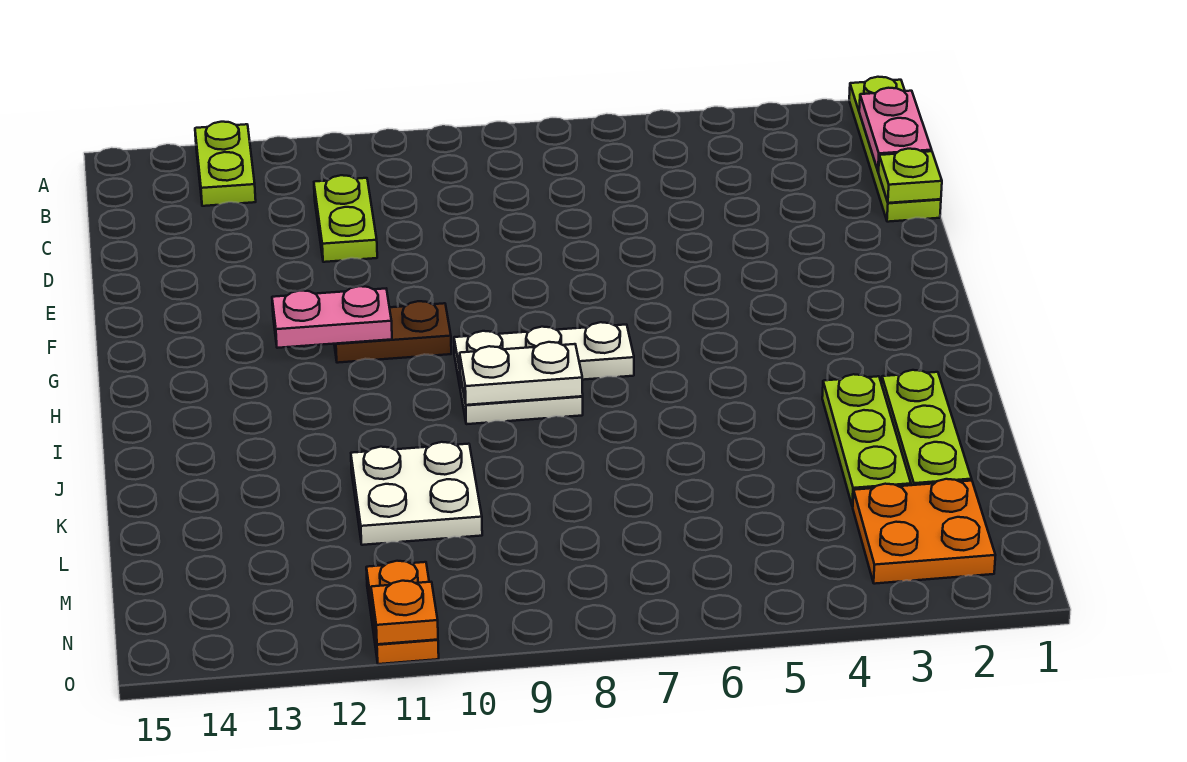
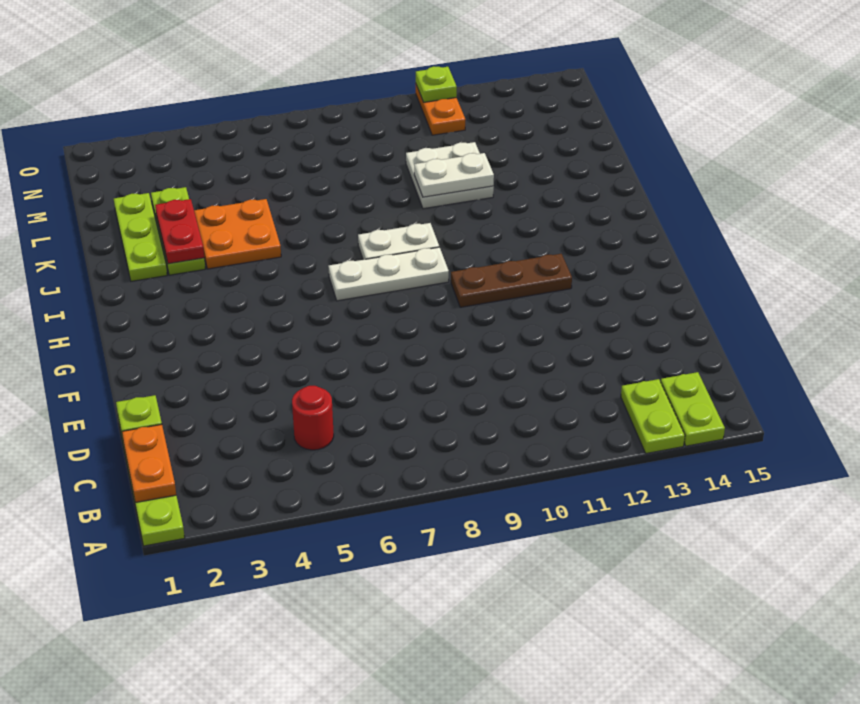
pink plate B1:C1 level 2 -> orange plate B1:C1 level 2
none -> red round brick C5 level 1
lime plate C11:D11 level 1 -> lime plate A14:B14 level 1
brown plate G10:G11 level 1 -> brown plate G10:G12 level 1
pink plate G11:G12 level 2 -> none
white plate I8:I9 level 2 -> white plate K10:K11 level 2
none -> red plate J3:K3 level 2
orange plate M2:N3 level 1 -> orange plate J4:K5 level 1
orange plate O11 level 2 -> lime plate O11 level 2

